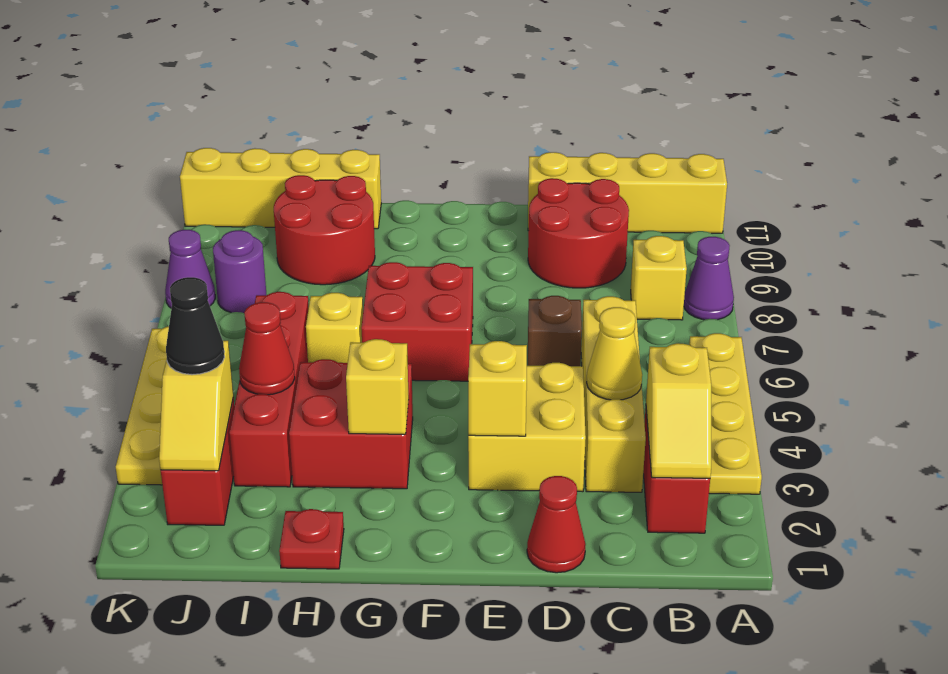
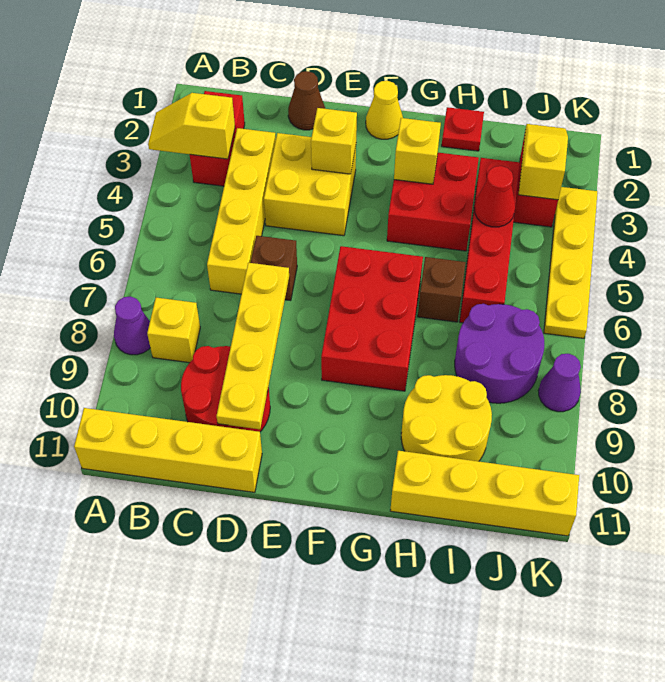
yellow plate A3:A6 level 1 -> yellow plate D7:D10 level 2
yellow slope B2:B3 level 2 top 3 -> yellow slope A3:B3 level 2 top B
yellow cone C4 level 2 -> yellow cone F1 level 1
red cone D1 level 1 -> brown cone D1 level 1
red brick F6:G7 level 1 -> red brick F6:G8 level 1
yellow brick H6 level 1 -> brown brick H6 level 1
red round brick H9:I10 level 1 -> yellow round brick H9:I10 level 1
black cone J3 level 3 -> none
purple round brick J8 level 1 -> purple round brick I7:J8 level 1

